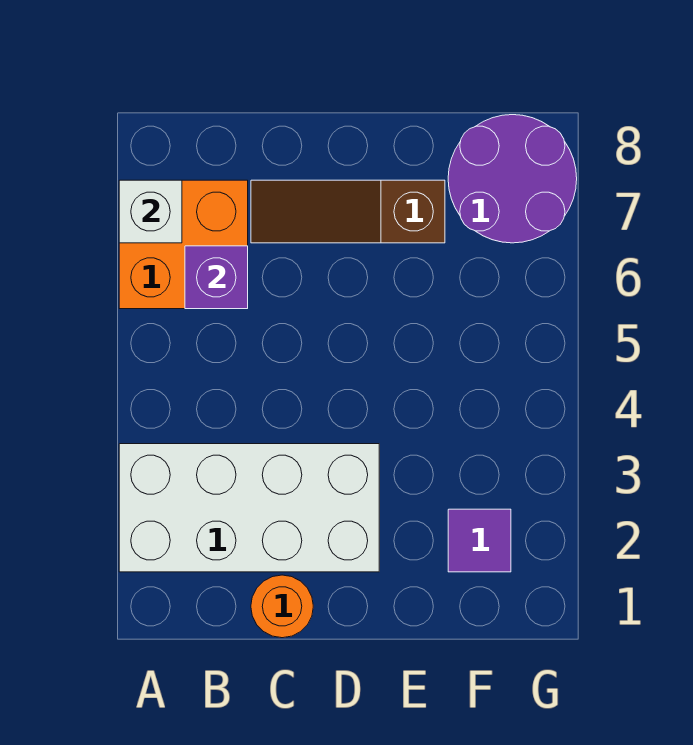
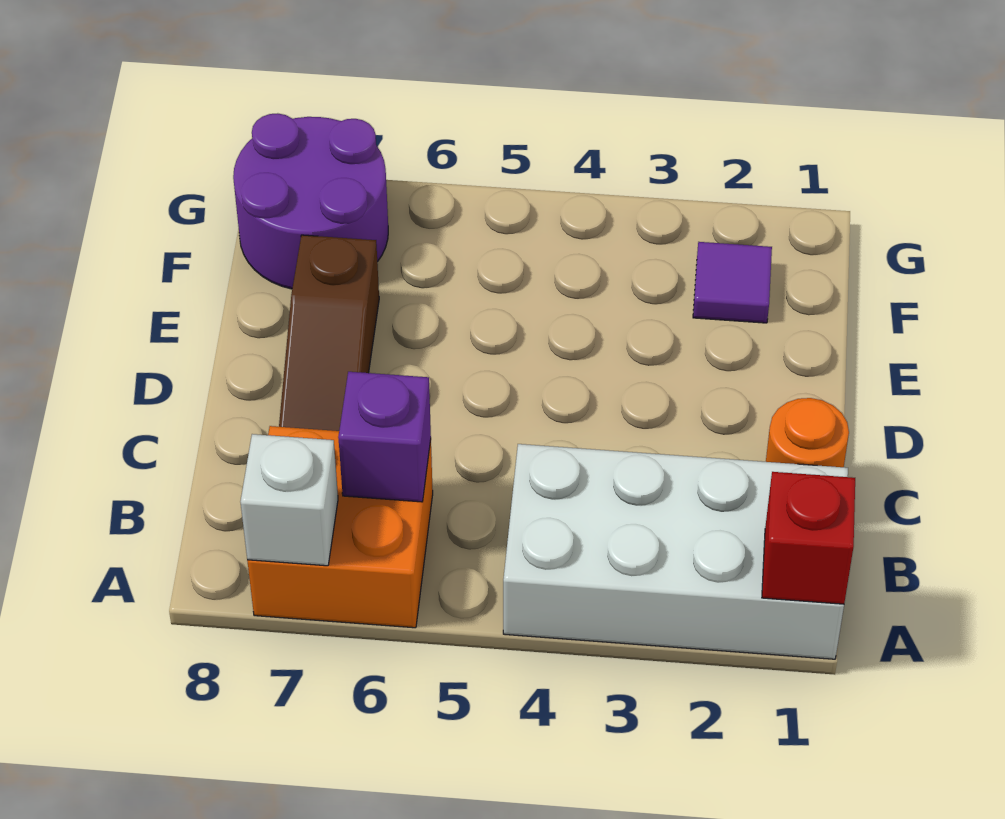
none -> red brick A1 level 2
white brick A2:D3 level 1 -> white brick A1:B4 level 1

